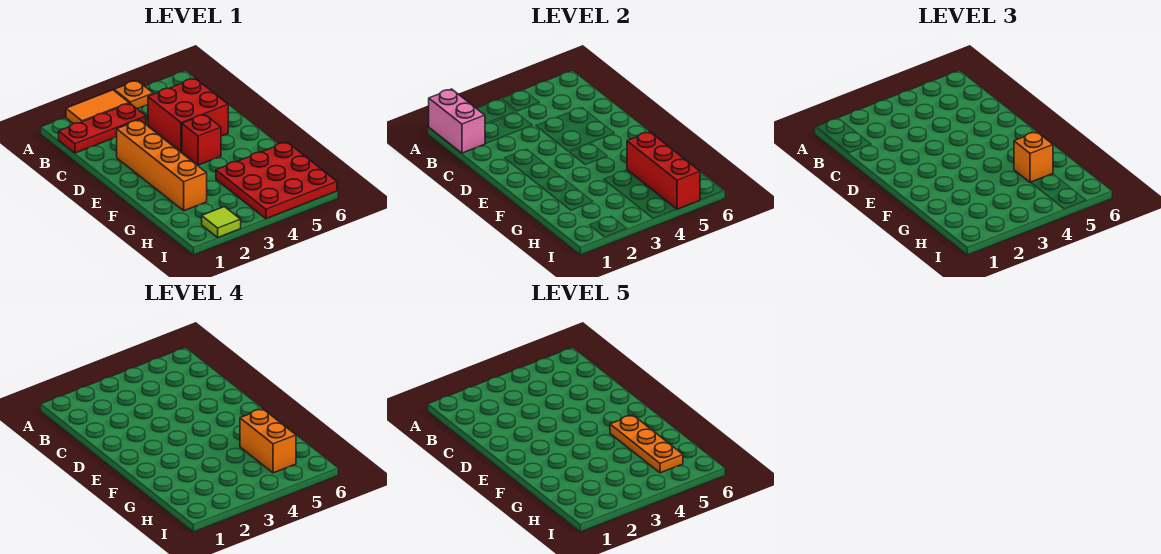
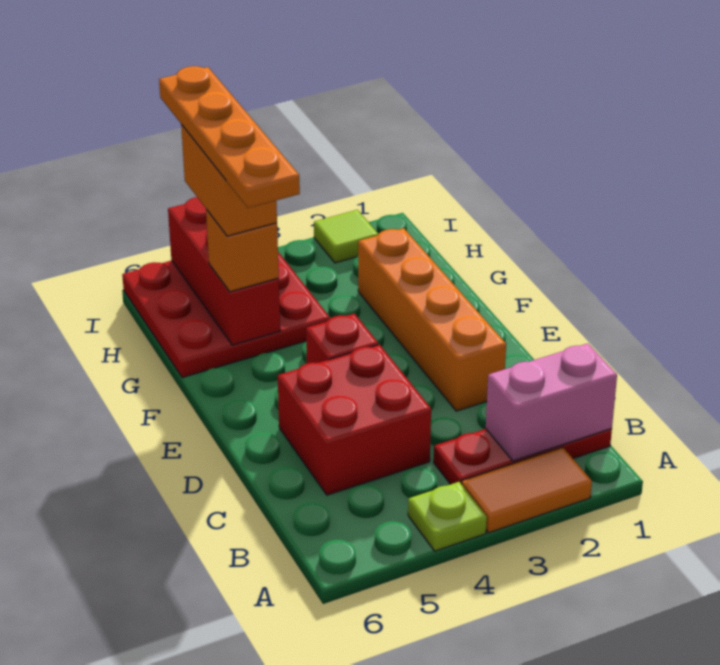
pink brick A1:B1 level 2 -> pink brick B1:B2 level 2
orange plate A4 level 1 -> lime plate A4 level 1
orange plate F5:H5 level 5 -> orange plate F5:I5 level 5

